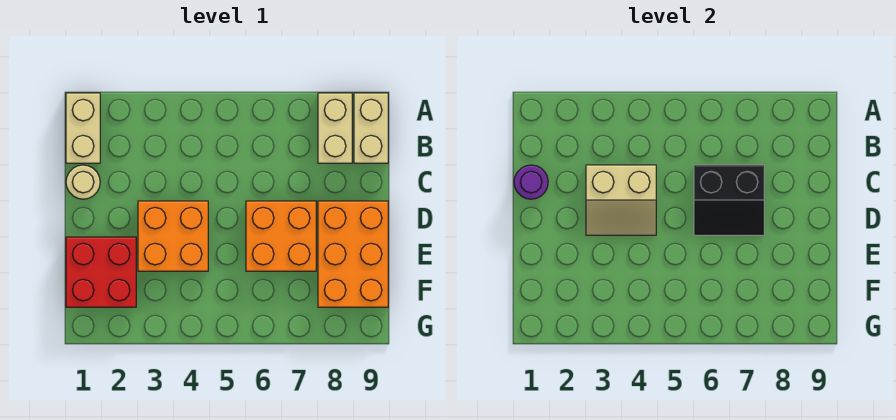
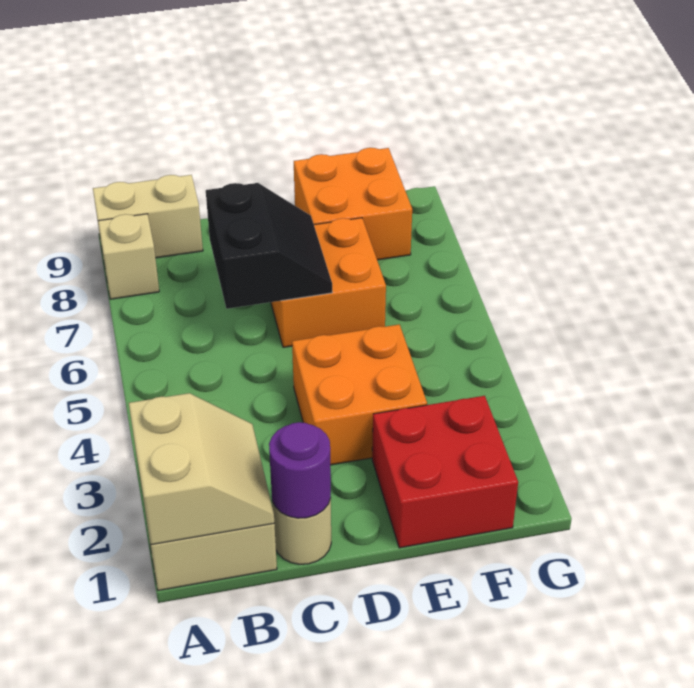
tan brick A8:B8 level 1 -> tan brick A8 level 1
tan slope C3:D4 level 2 top C -> tan slope A1:B2 level 2 top A
orange brick D8:F9 level 1 -> orange brick E8:F9 level 1

